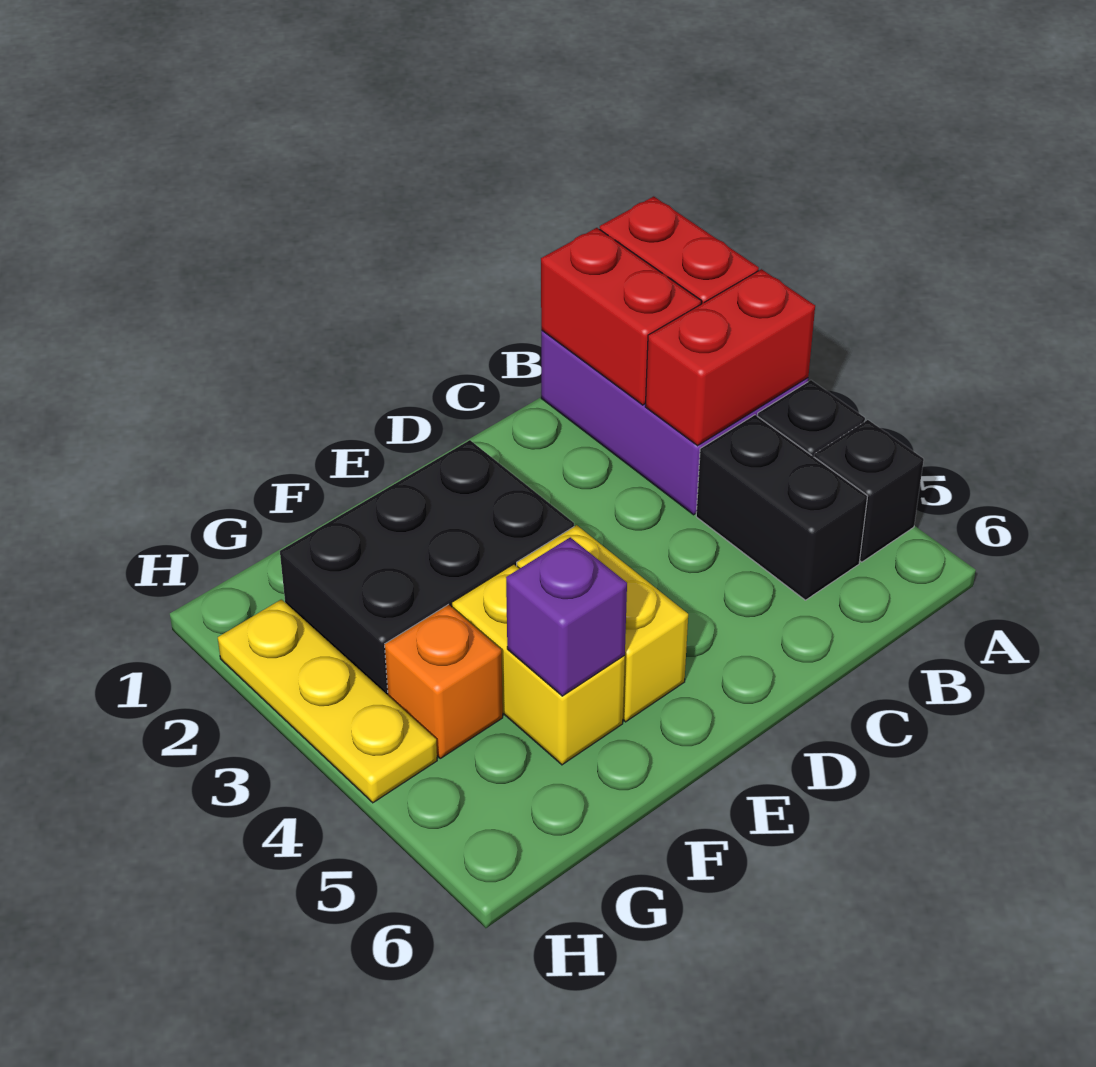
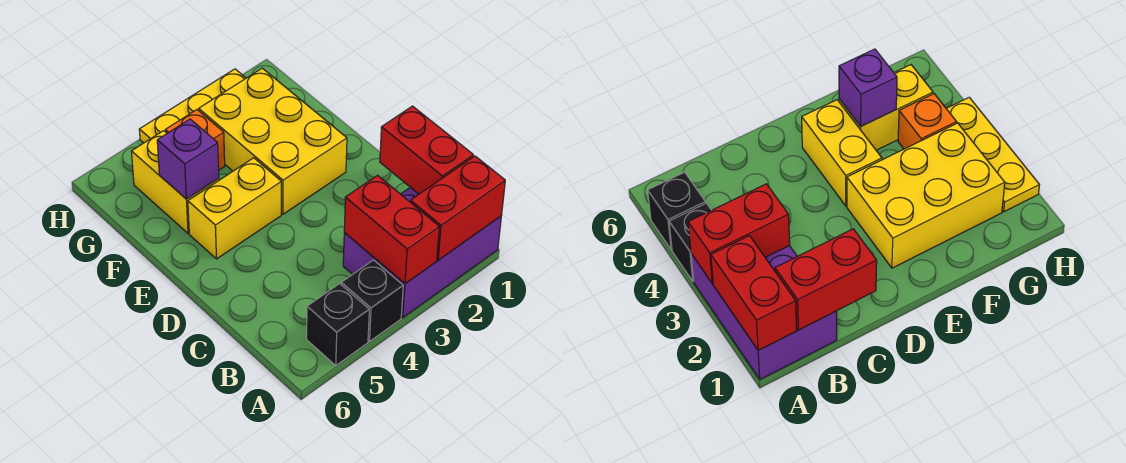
red brick B1:B2 level 2 -> red brick B1:C1 level 2
black brick B4:B5 level 1 -> none
black brick E2:G3 level 1 -> yellow brick E2:G3 level 1
yellow brick F4:F5 level 1 -> yellow brick F5:G5 level 1

